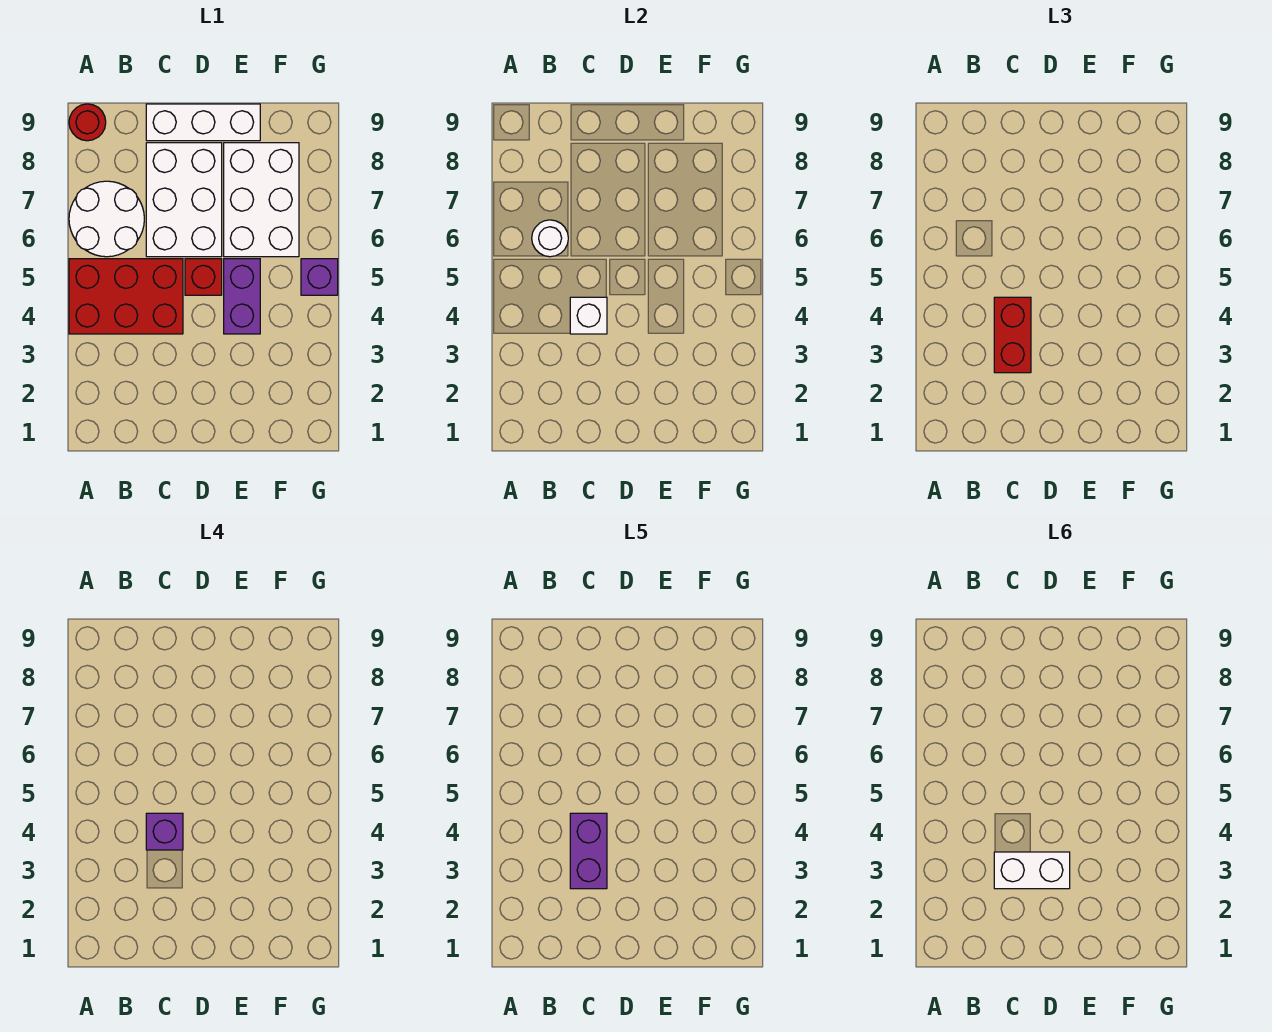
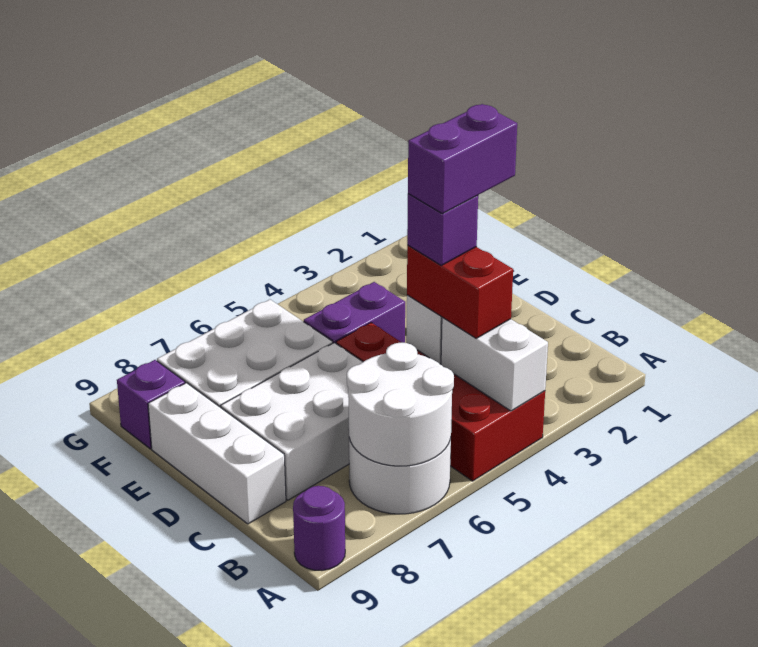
red round brick A9 level 1 -> purple round brick A9 level 1
white round brick B6 level 2 -> white round brick A6:B7 level 2
red brick C3:C4 level 3 -> red brick B4:C4 level 3
white brick C3:D3 level 6 -> white brick A4:B4 level 2
purple brick G5 level 1 -> purple brick F9 level 1

